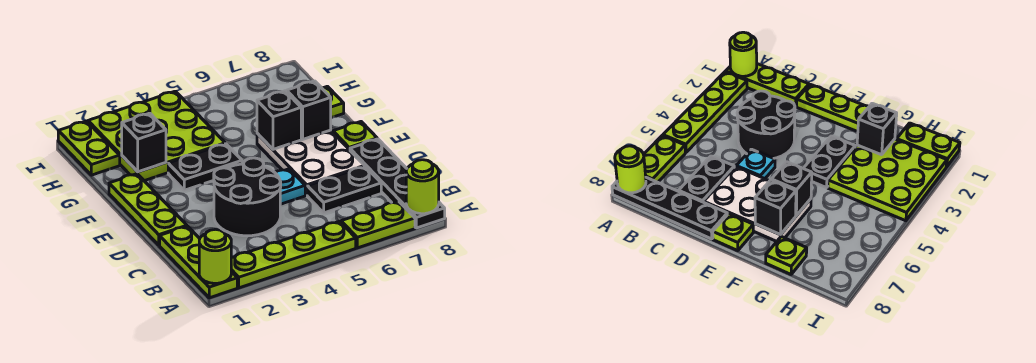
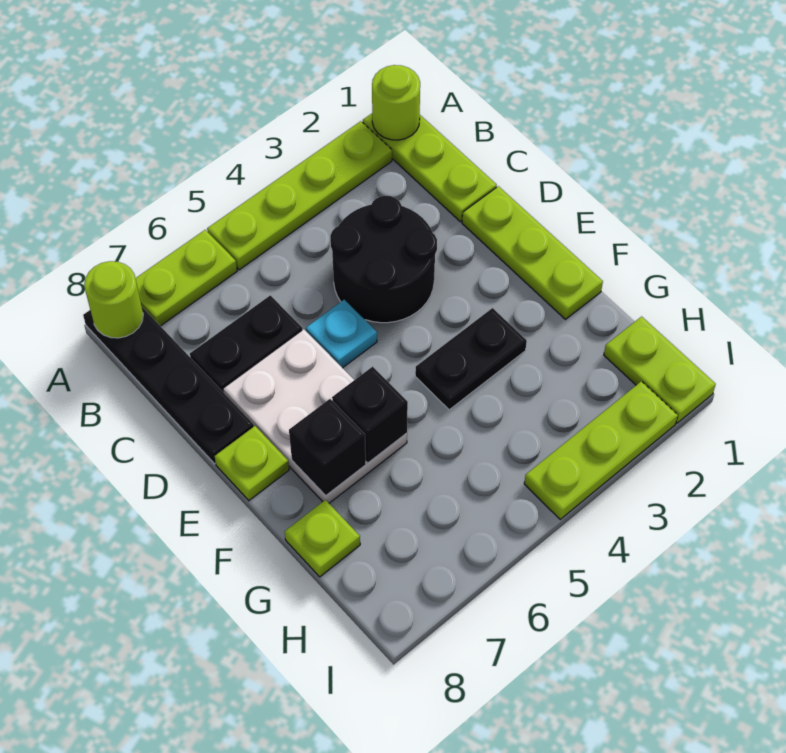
lime plate G2:I4 level 1 -> lime plate I2:I4 level 1
black brick G2 level 2 -> none

